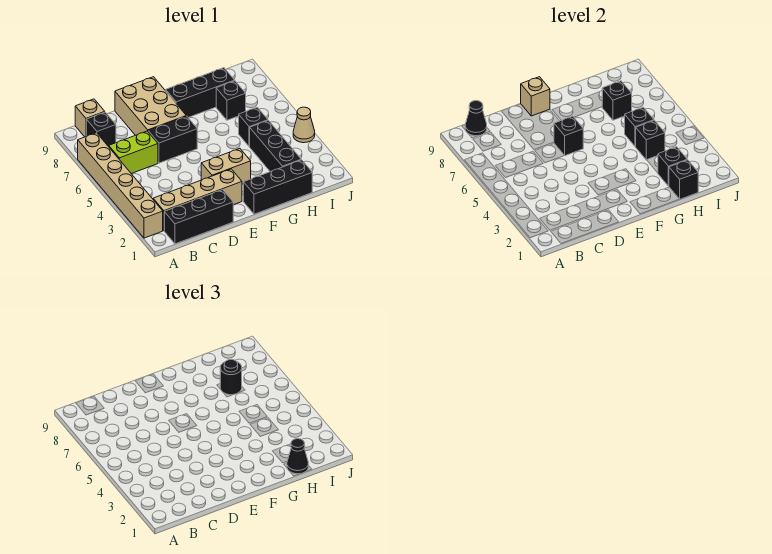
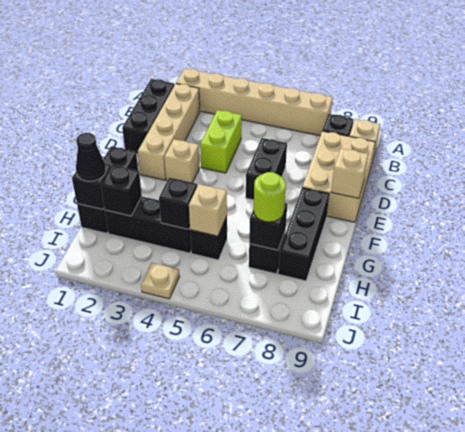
lime brick B6:C6 level 1 -> lime brick C4:D4 level 1
black cone B9 level 2 -> none
tan brick D7:E9 level 1 -> tan brick C8:E9 level 1
tan brick E3:F3 level 1 -> tan brick E3 level 1
black brick E6 level 2 -> none
black brick H5 level 2 -> tan brick H5 level 2
black round brick H7 level 3 -> lime round brick H7 level 3
tan cone J4 level 1 -> tan plate J4 level 1

